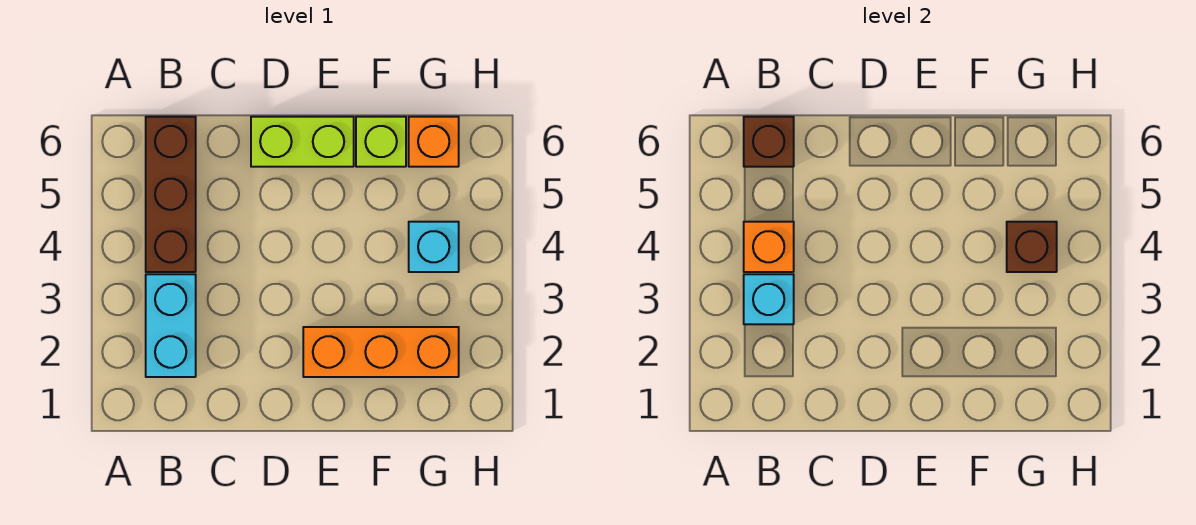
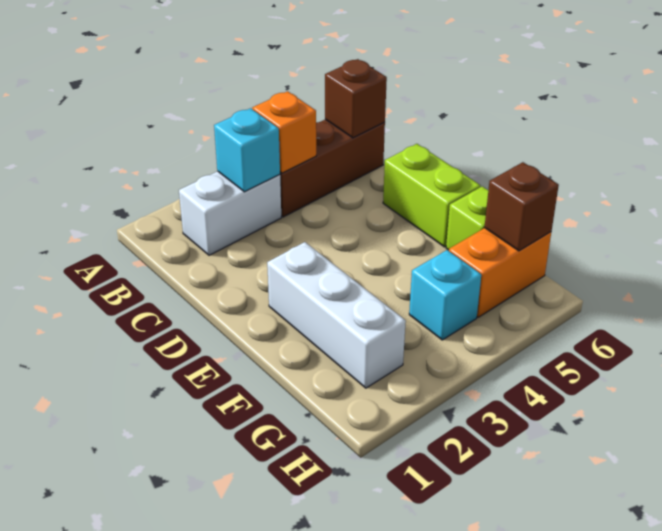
cyan brick B2:B3 level 1 -> white brick B2:B3 level 1
orange brick E2:G2 level 1 -> white brick E2:G2 level 1
brown brick G4 level 2 -> brown brick G6 level 2
orange brick G6 level 1 -> orange brick G5:G6 level 1

